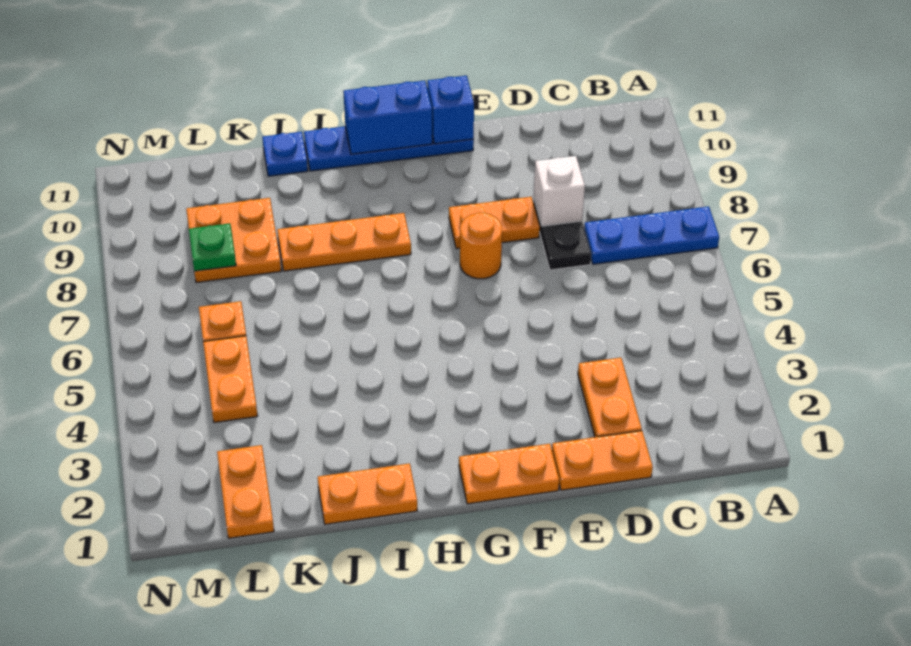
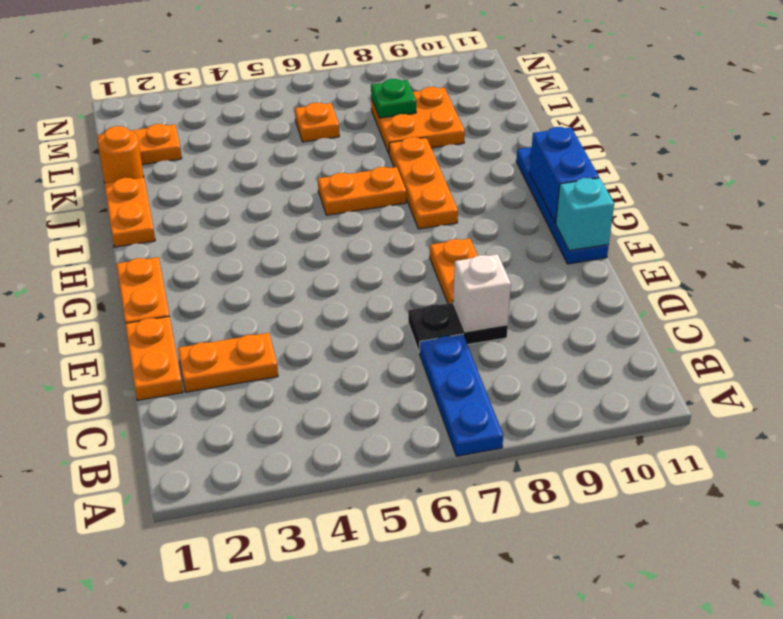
orange round brick F7 level 1 -> orange round brick K1 level 1
blue brick F11 level 2 -> cyan brick F11 level 2
blue plate J11 level 1 -> none
orange plate L4:L5 level 1 -> orange plate I6:I7 level 1

